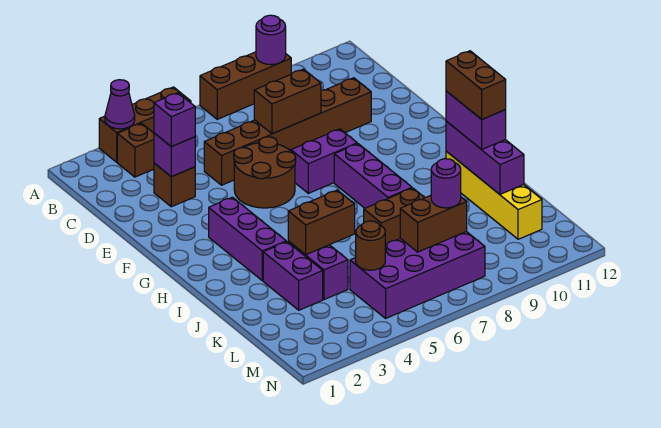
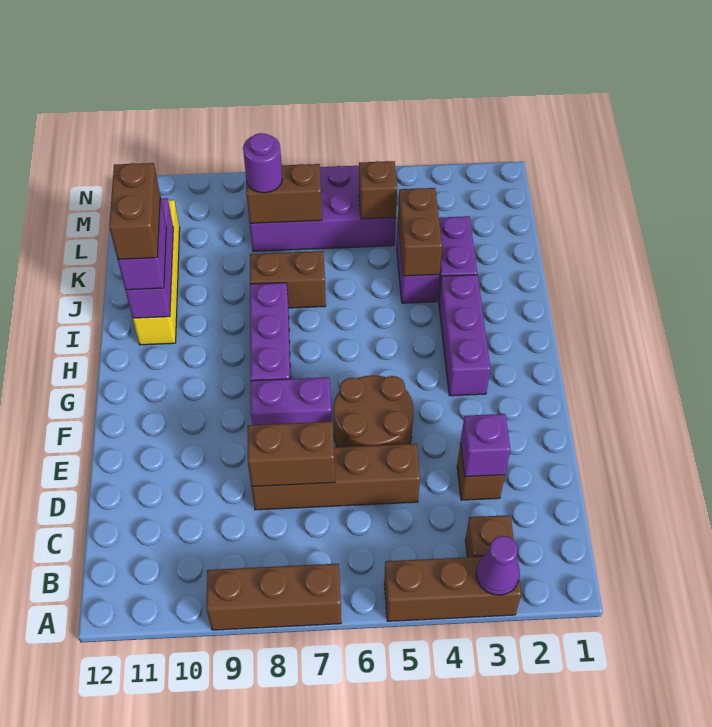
purple round brick A9 level 2 -> none
purple brick D3 level 3 -> none
brown brick D5:D10 level 1 -> brown brick D5:D8 level 1
brown brick J4:J5 level 2 -> brown brick J4:K4 level 2
brown round brick L5 level 2 -> brown brick L5 level 2

